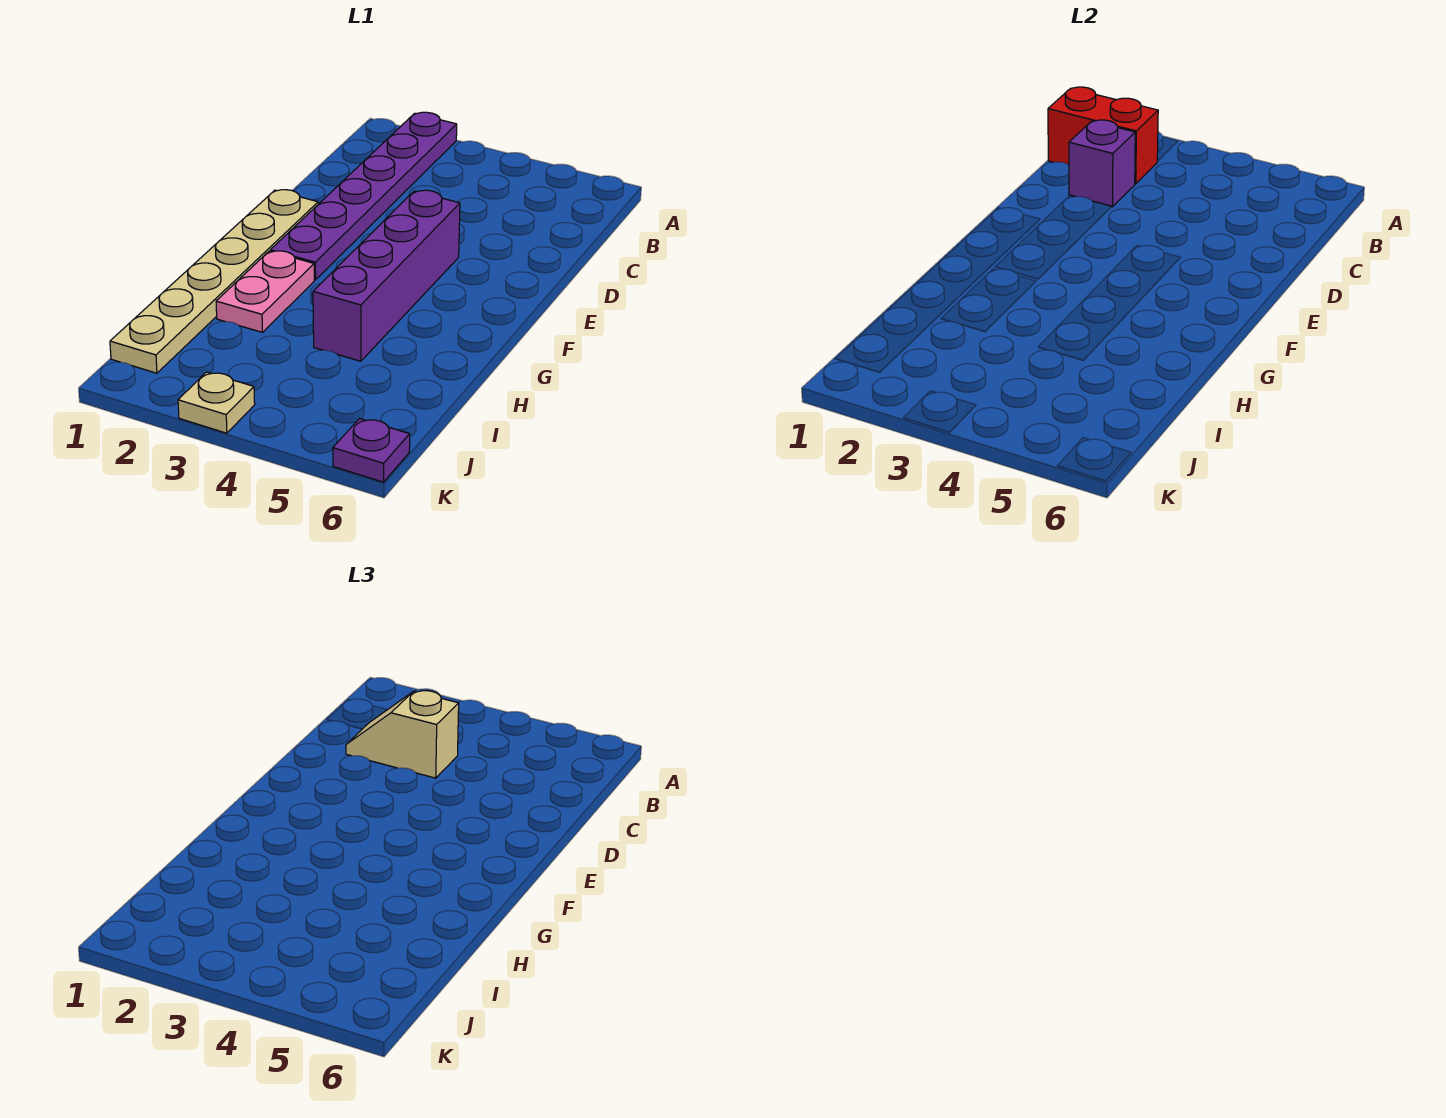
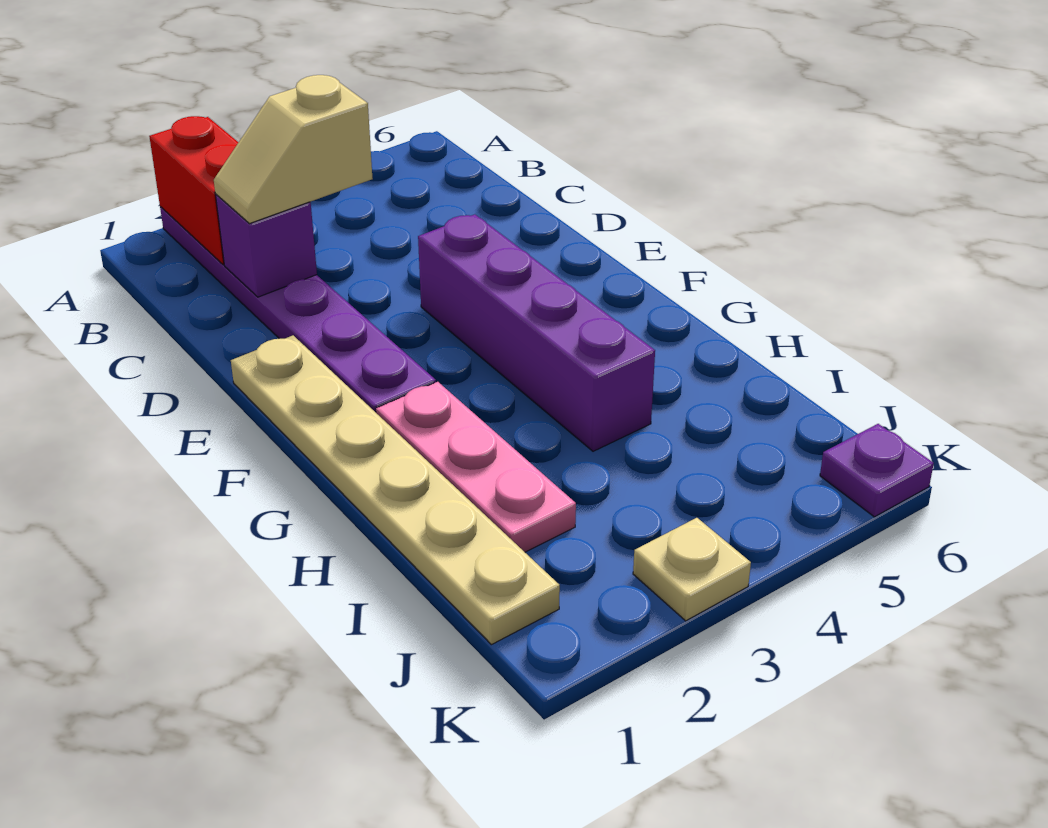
red brick B1:B2 level 2 -> red brick A2:B2 level 2
pink plate G2:H2 level 1 -> pink plate G2:I2 level 1

